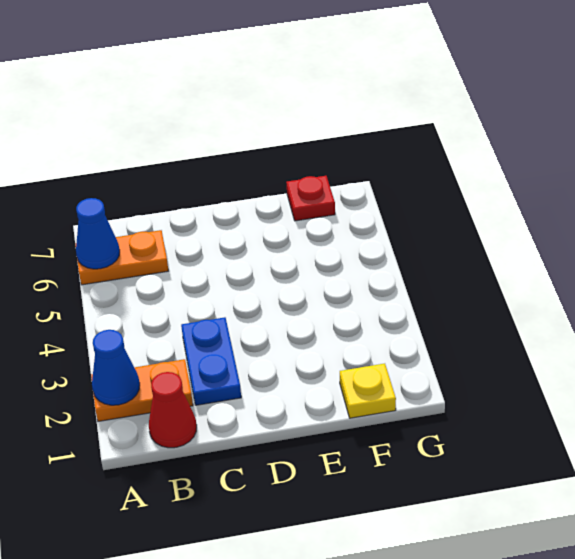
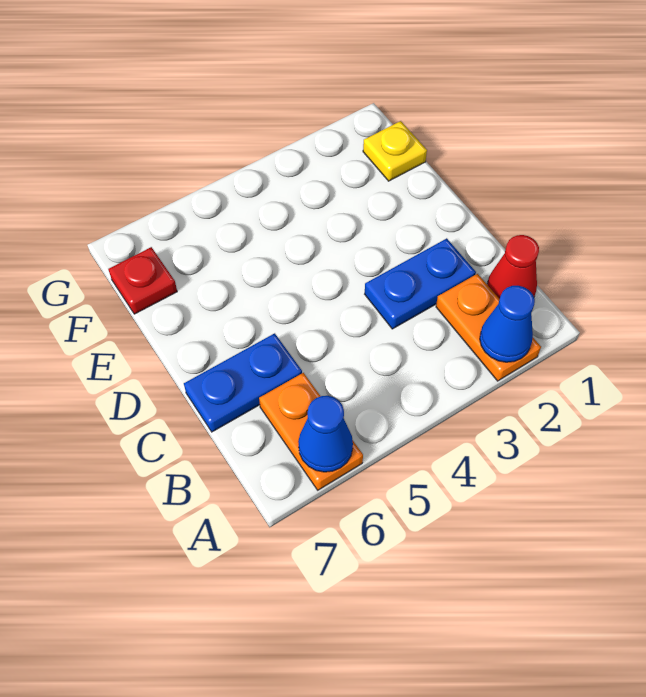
none -> blue plate C6:C7 level 1

